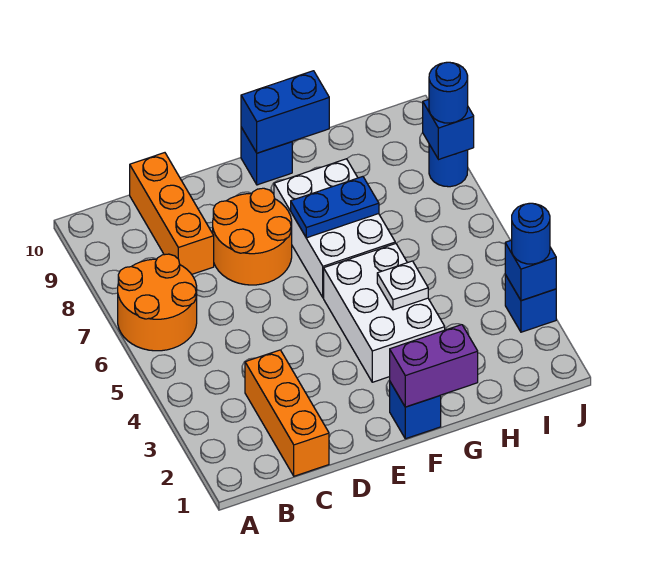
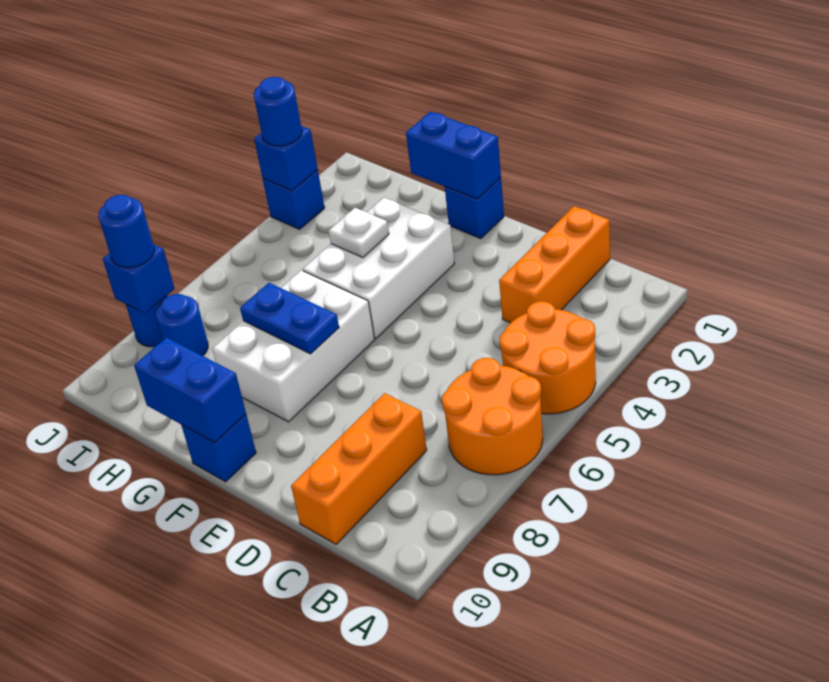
orange round brick D7:E8 level 1 -> orange round brick A4:B5 level 1
purple brick F1:G1 level 2 -> blue brick F1:G1 level 2
none -> blue round brick I8 level 1

